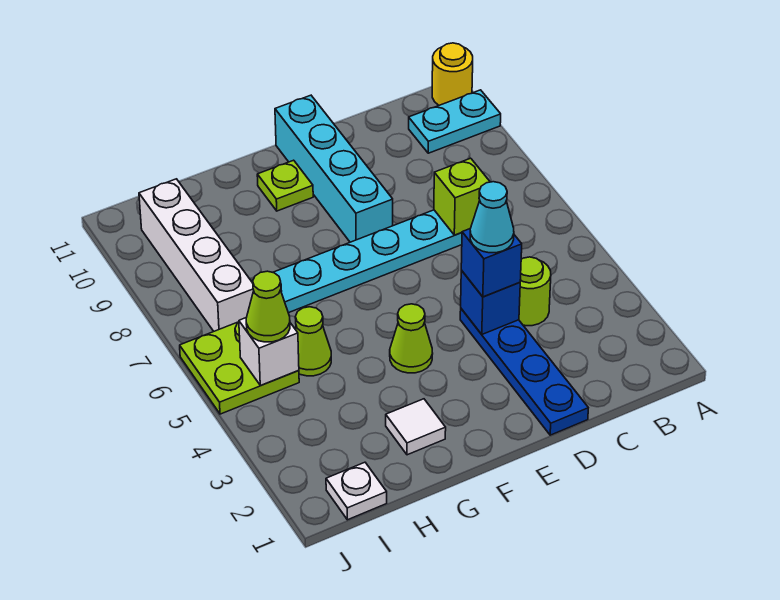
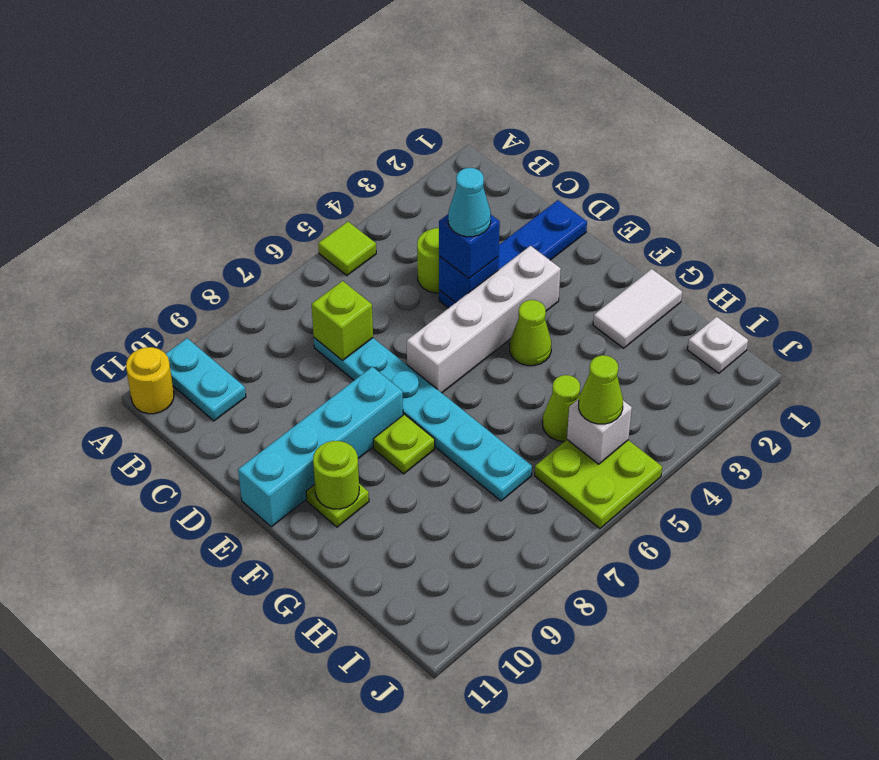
none -> lime tile A5 level 1
none -> lime plate F8 level 1
none -> lime round brick F10 level 2
white tile G2 level 1 -> white tile G1:G2 level 1
white brick I7:I10 level 1 -> white brick E3:E6 level 1

